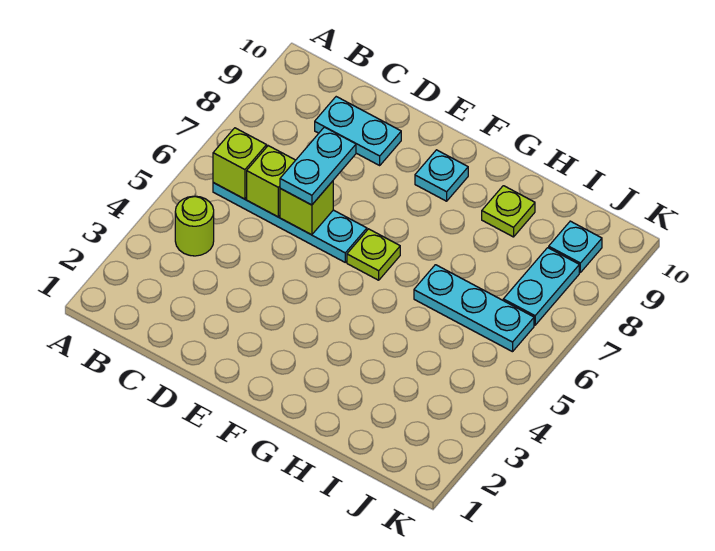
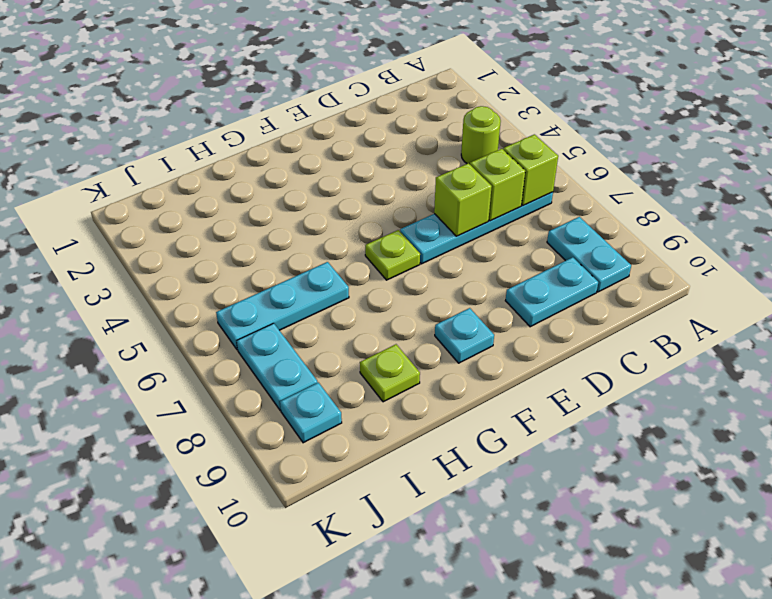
cyan plate D6:D7 level 3 -> cyan plate B8:B9 level 1

